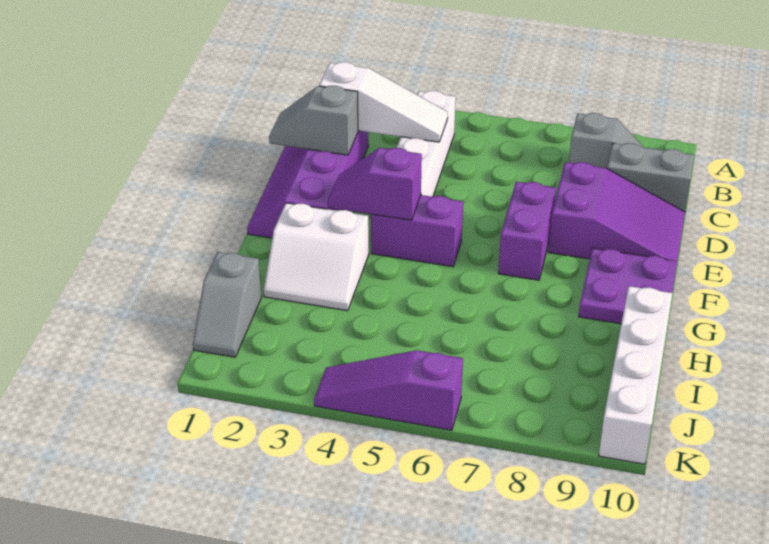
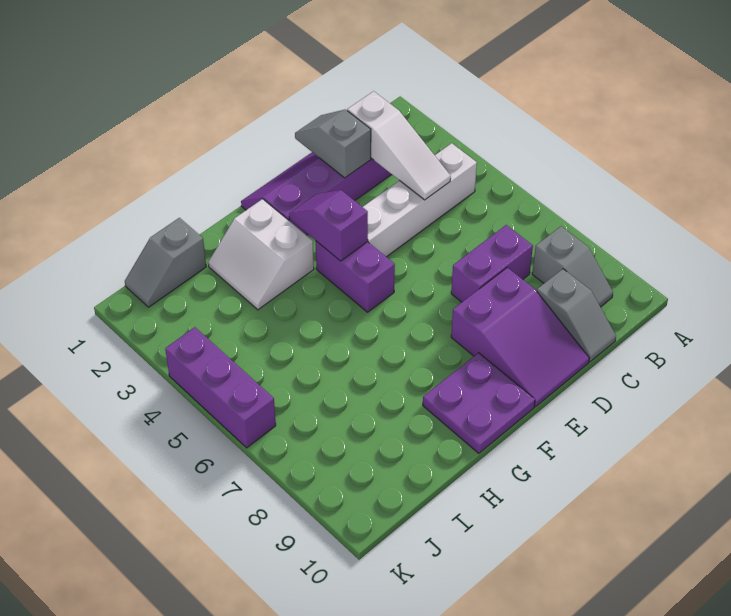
grey brick C9:C10 level 1 -> grey slope C9:C10 level 1 top 9
purple brick E7:F7 level 1 -> purple brick C7:D7 level 1
white brick H10:K10 level 1 -> none
purple slope K4:K6 level 1 top 6 -> purple brick K4:K6 level 1

